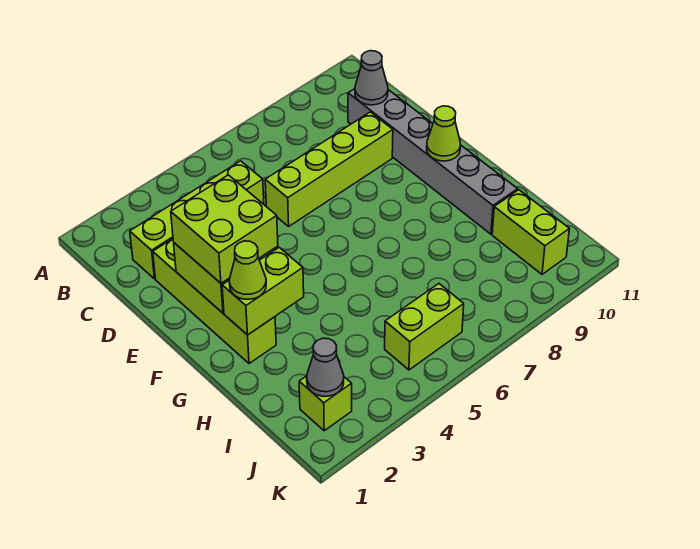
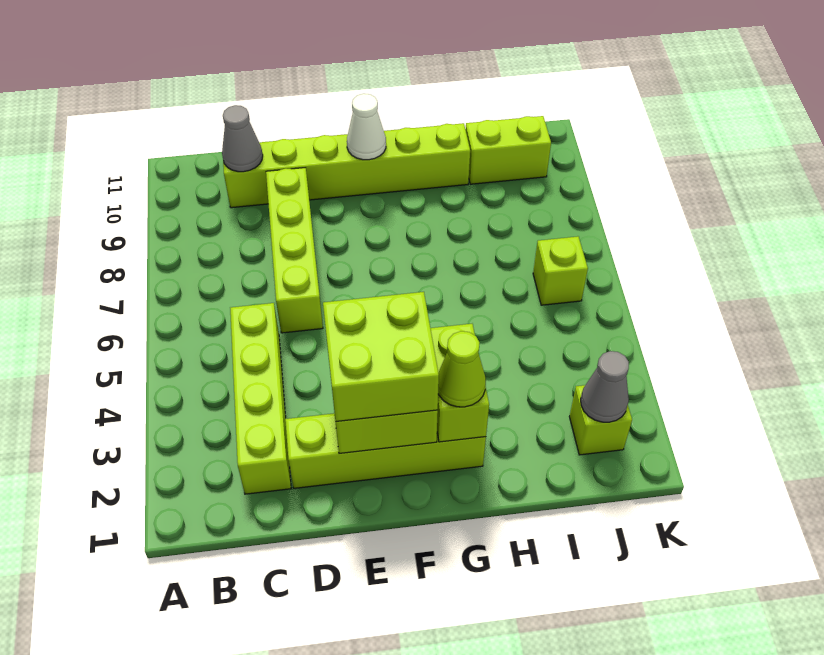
grey brick C10:H10 level 1 -> lime brick C10:H10 level 1
lime cone F10 level 2 -> white cone F10 level 2
lime brick J5:J6 level 1 -> lime brick J6 level 1

